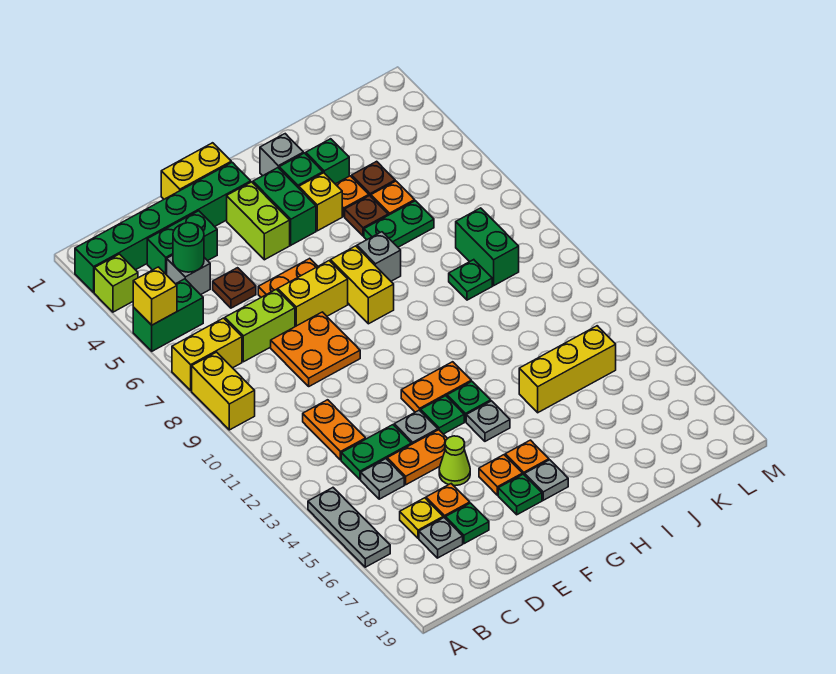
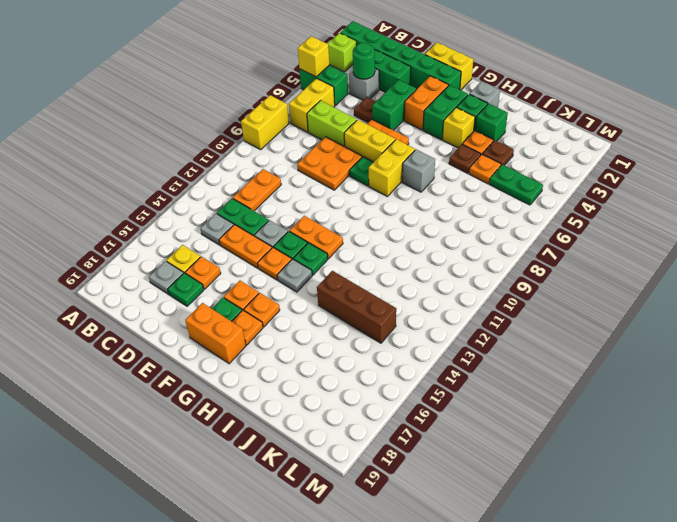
yellow brick A7:B7 level 1 -> yellow brick B6:B7 level 1
grey plate A14:A16 level 1 -> none
lime cone E15 level 1 -> none
lime brick F3:F4 level 1 -> orange brick F3:F4 level 1
none -> orange plate F14 level 1
none -> orange brick F18:G18 level 1
grey plate G17 level 1 -> orange plate G17 level 1
green plate I6:J6 level 1 -> green plate K5:L5 level 1
yellow brick I14:K14 level 1 -> brown brick I14:K14 level 1
green plate J9 level 1 -> green plate F8 level 1
green brick K8:K9 level 1 -> green brick E4:E5 level 1

